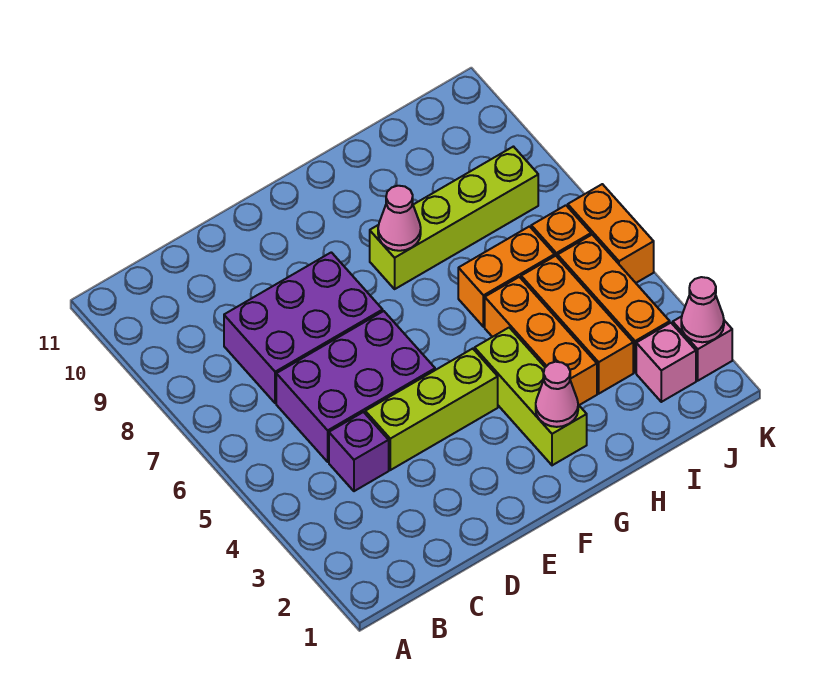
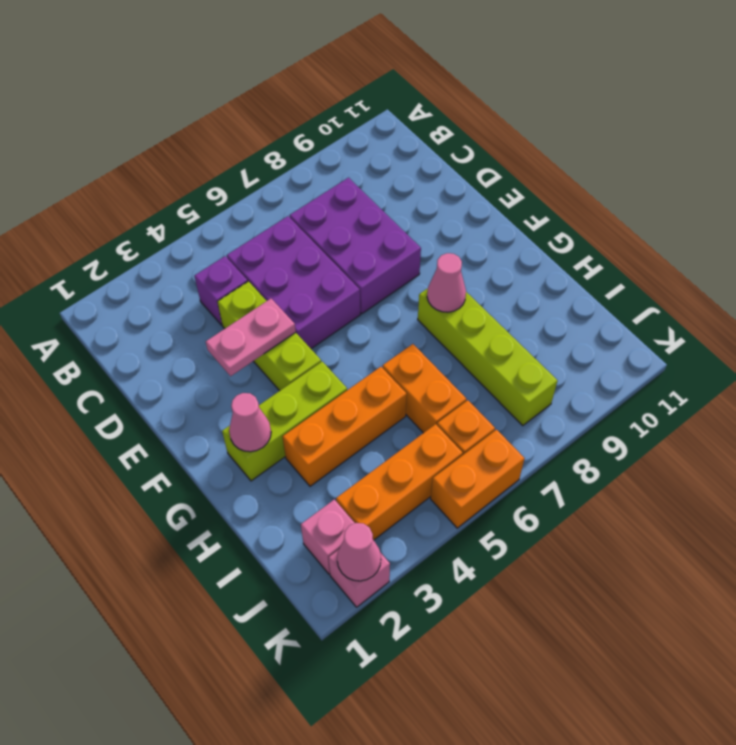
none -> pink plate E3:E4 level 2
orange brick I3:I5 level 1 -> none

